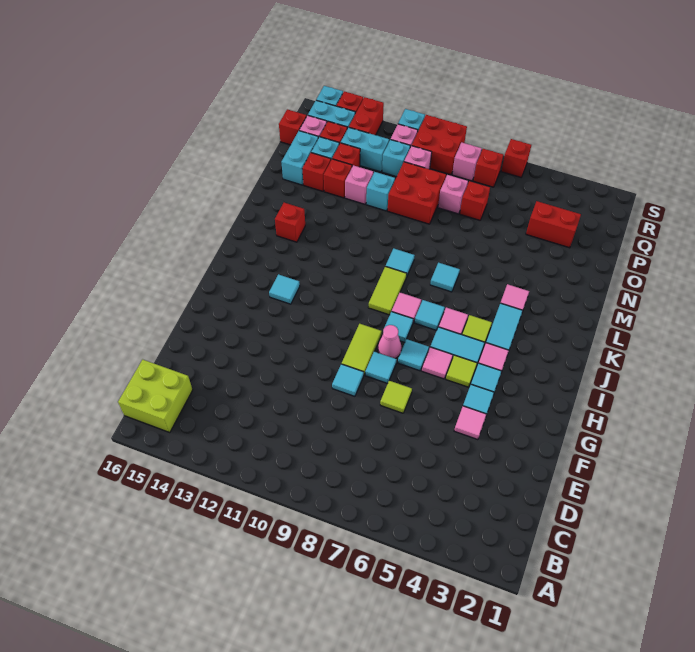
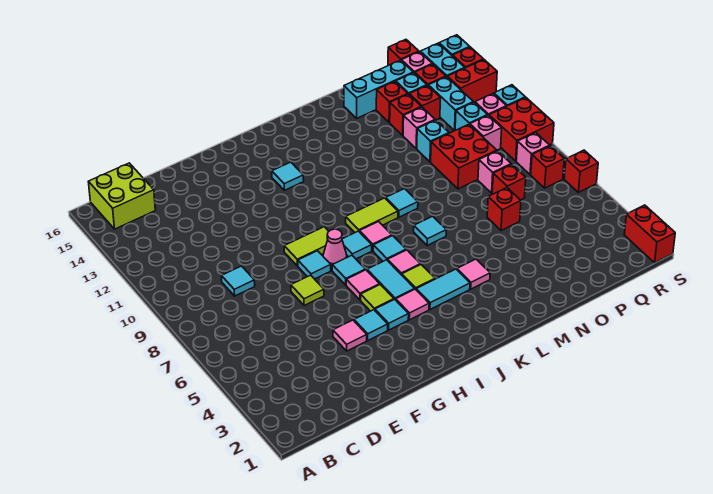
cyan tile F9 level 1 -> cyan tile D9 level 1
red brick L14 level 1 -> red brick O6 level 1
cyan brick O15:P15 level 1 -> cyan brick N15:P15 level 1
red brick P3:P4 level 1 -> red brick S1:S2 level 1

